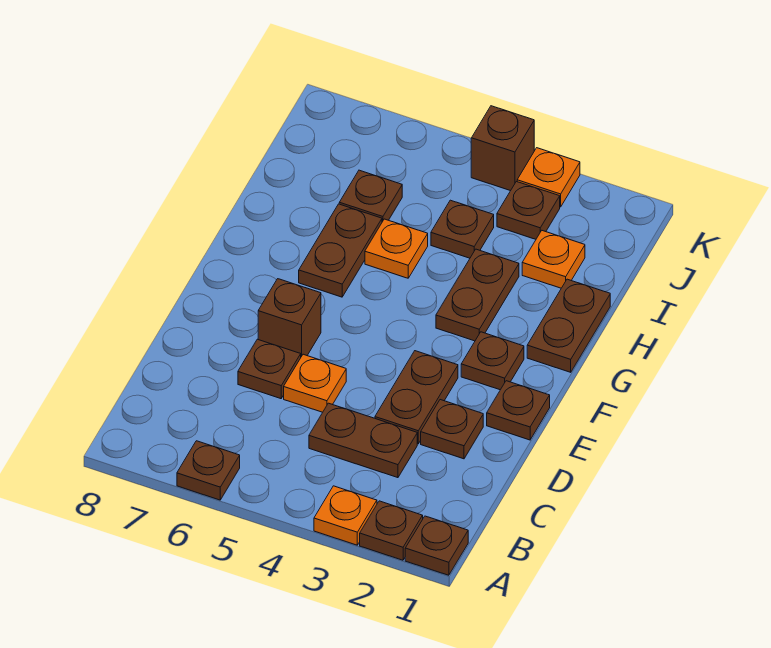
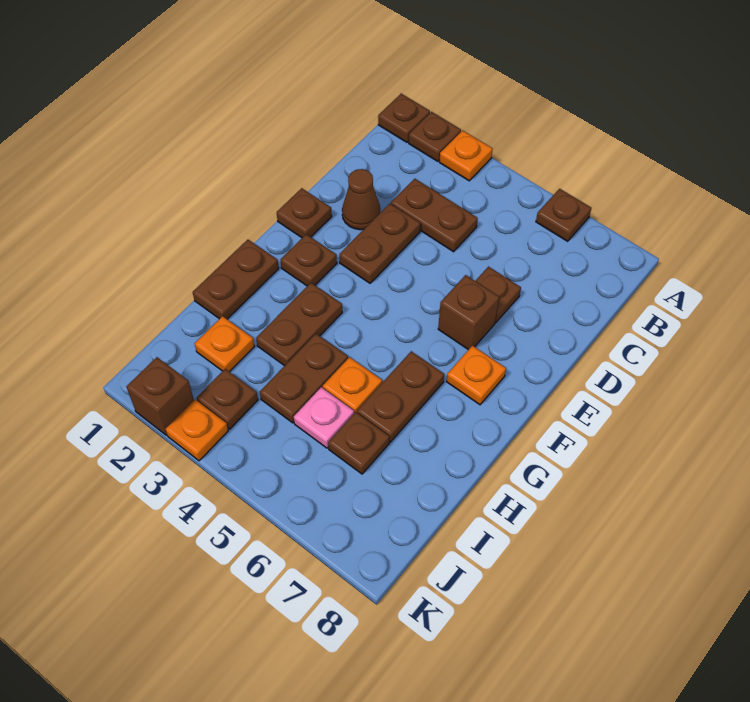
brown plate D2 level 1 -> brown cone D2 level 1
orange plate D5 level 1 -> orange plate F7 level 1
brown plate I4 level 1 -> brown plate H4:I4 level 1
none -> pink plate I5 level 1
brown brick K4 level 1 -> brown brick K2 level 1

